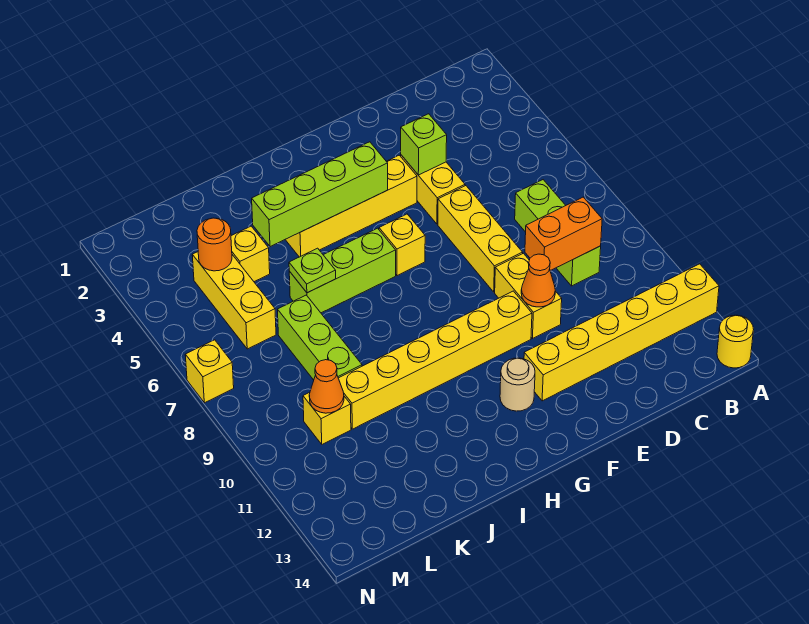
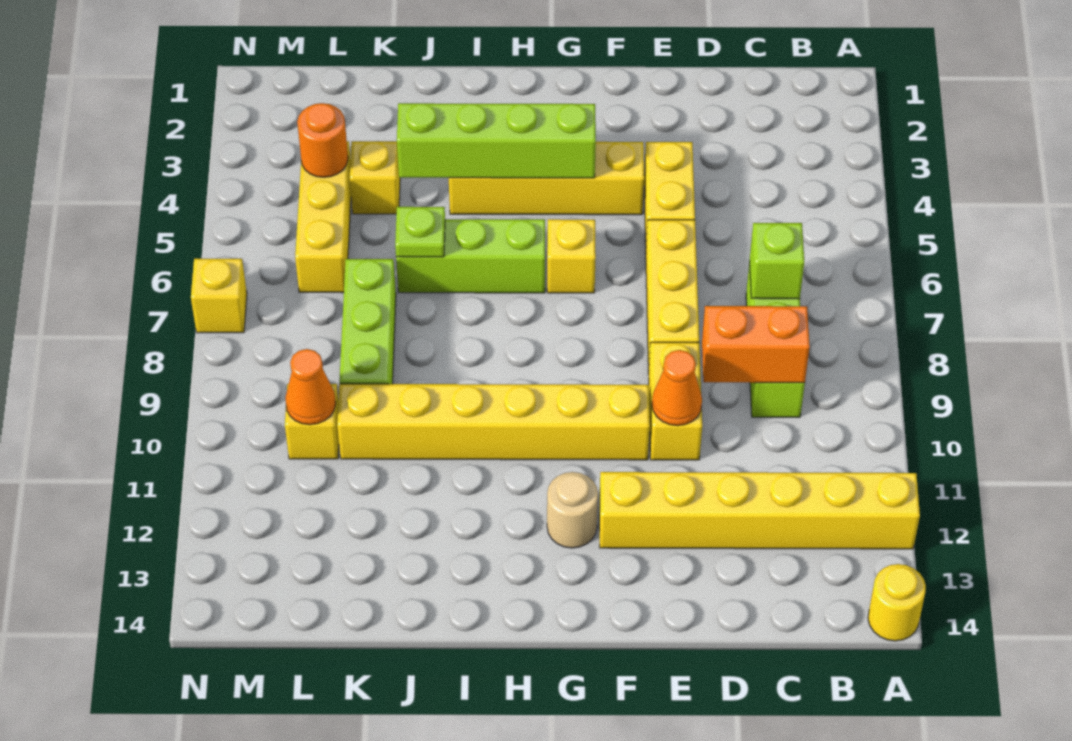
lime brick E4 level 2 -> lime brick C7 level 2

